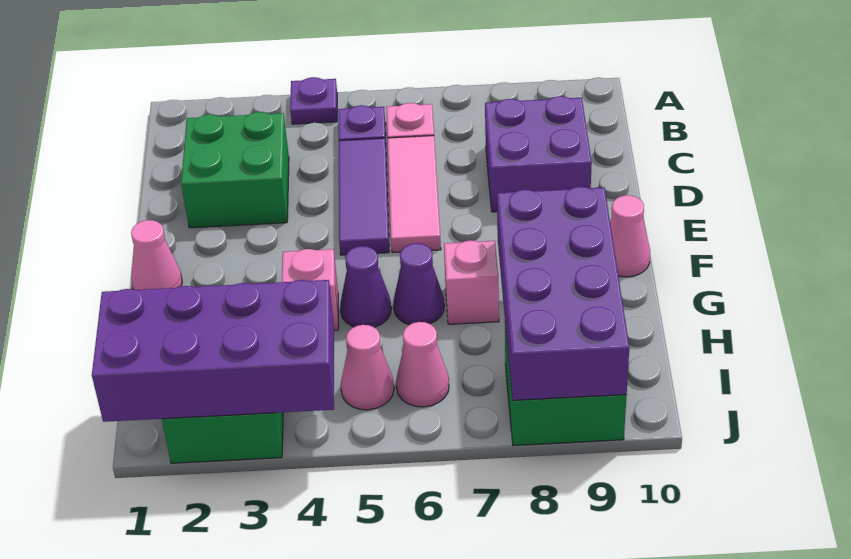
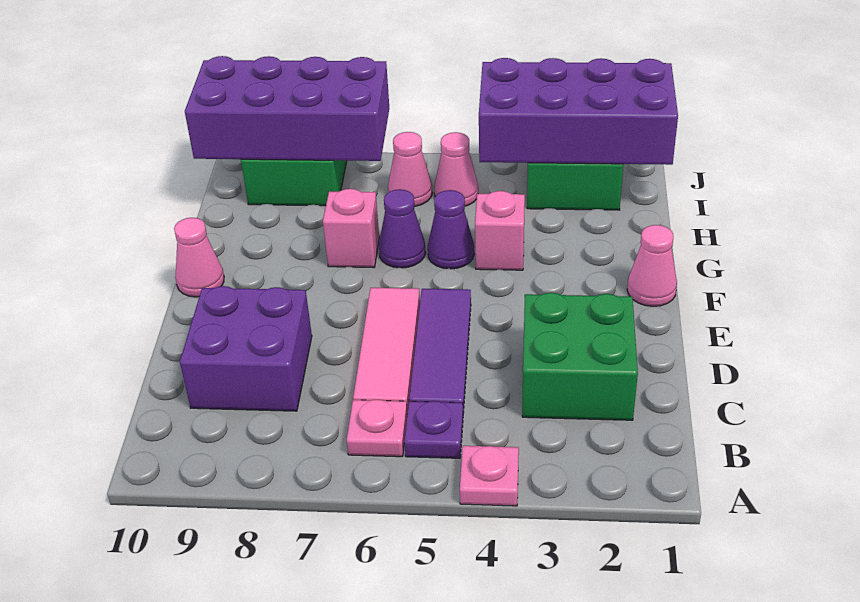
purple plate A4 level 1 -> pink plate A4 level 1
purple brick G8:J9 level 2 -> purple brick I7:J10 level 2

